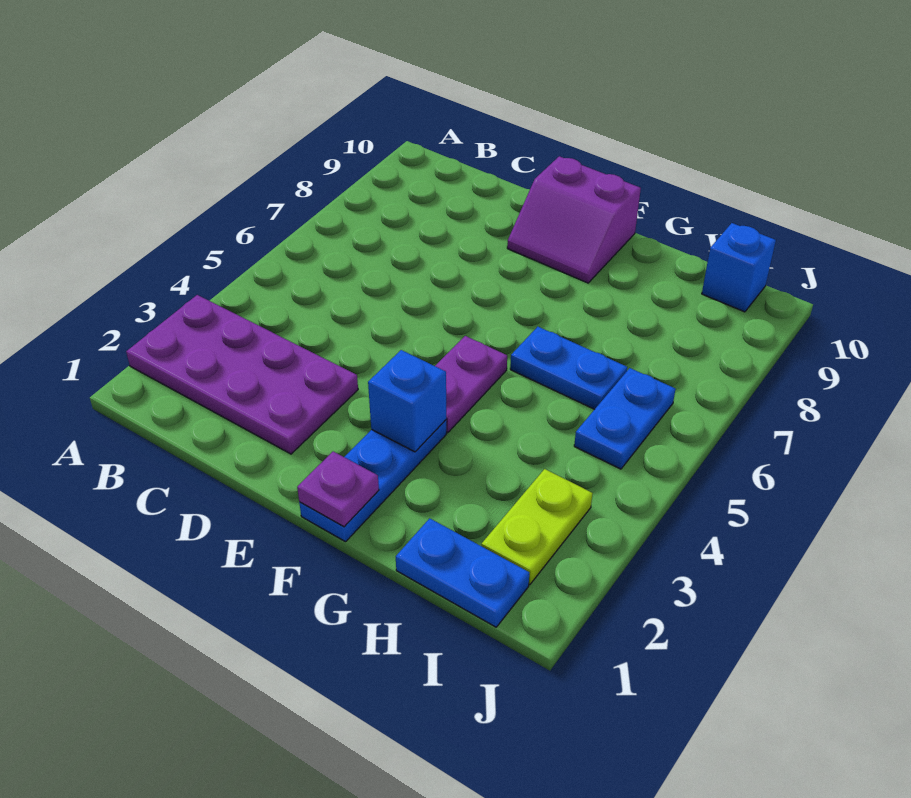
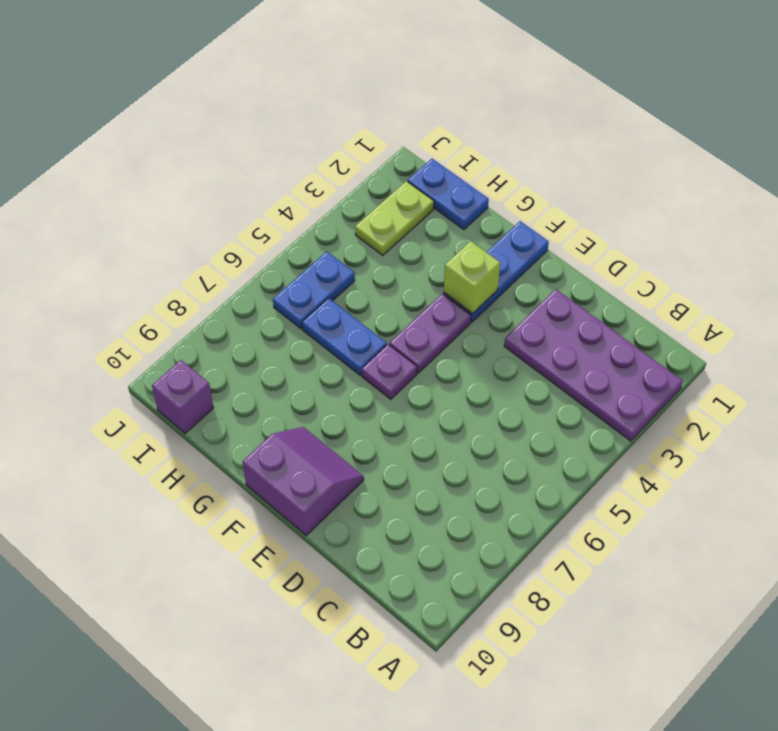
purple plate F1 level 2 -> purple plate F6 level 1
blue brick F3 level 2 -> lime brick F3 level 2
blue brick I10 level 1 -> purple brick I10 level 1

